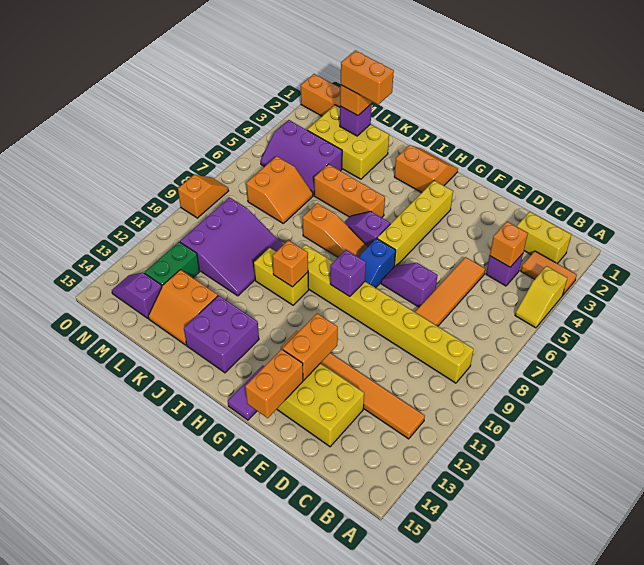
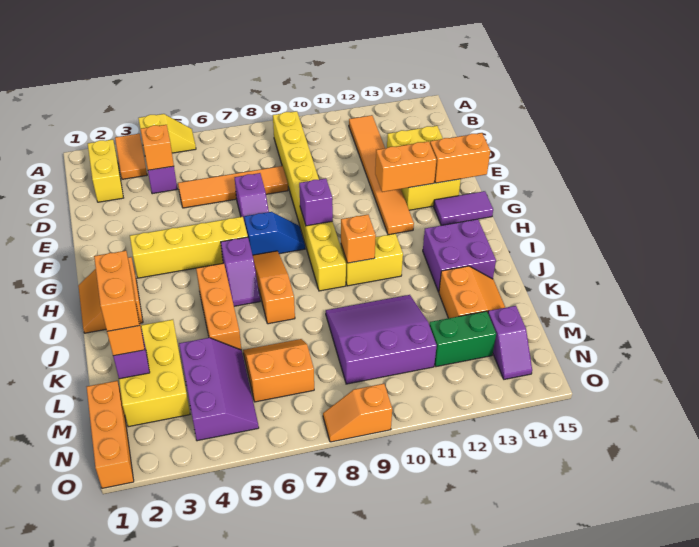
yellow brick I10:J10 level 1 -> yellow brick I10:I11 level 1

